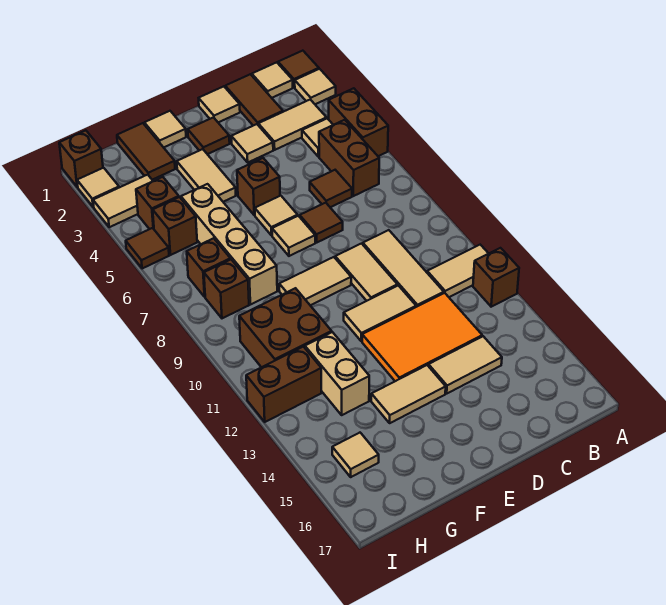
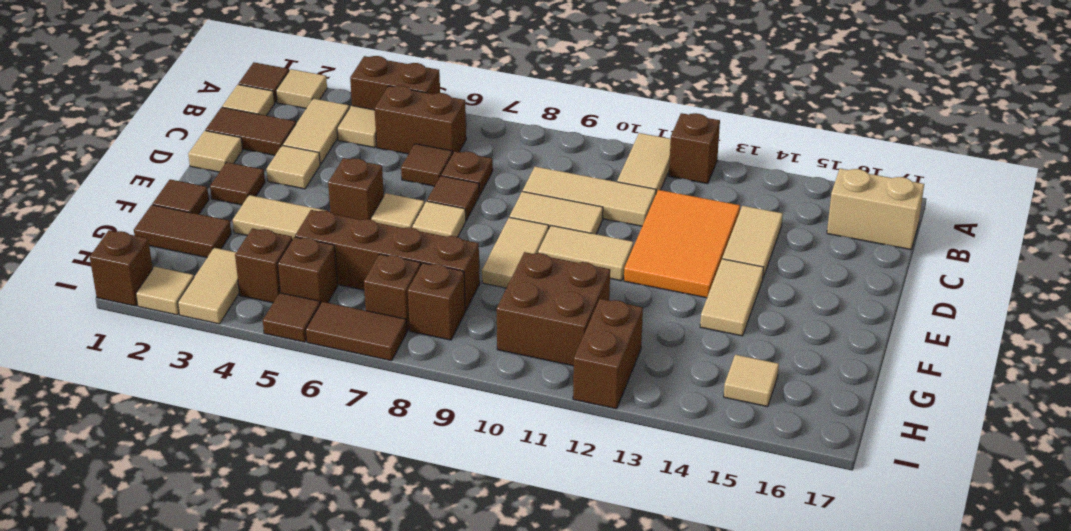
none -> brown plate C7 level 1
tan tile D11:E11 level 1 -> tan tile E10:E11 level 1
tan tile F1 level 1 -> brown tile F1 level 1
tan brick G5:G8 level 1 -> brown brick G5:G8 level 1
tan brick G12:G13 level 1 -> tan brick B16:B17 level 1
none -> brown tile I6:I7 level 1

